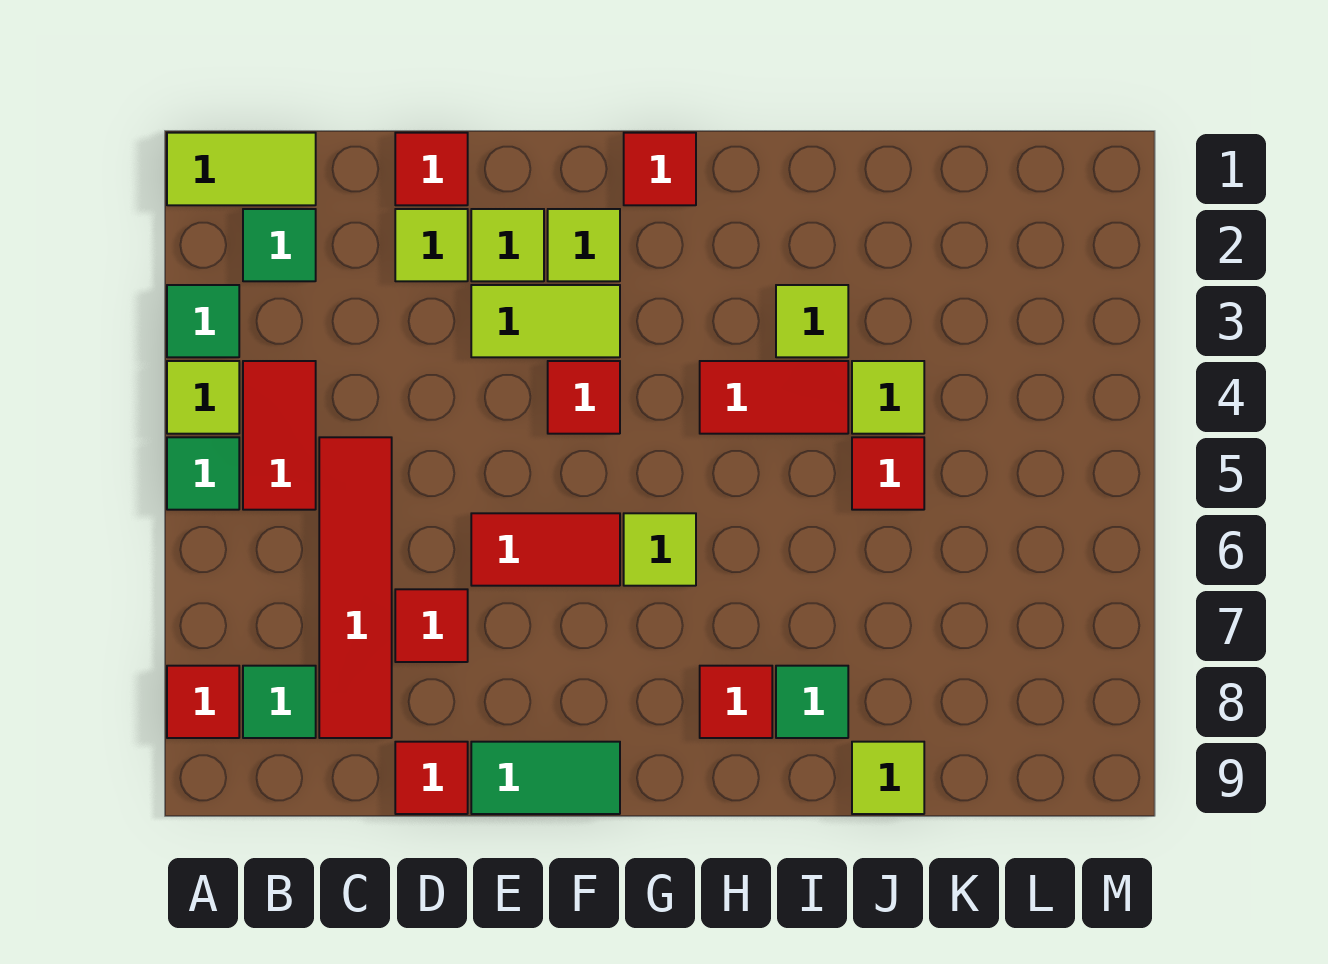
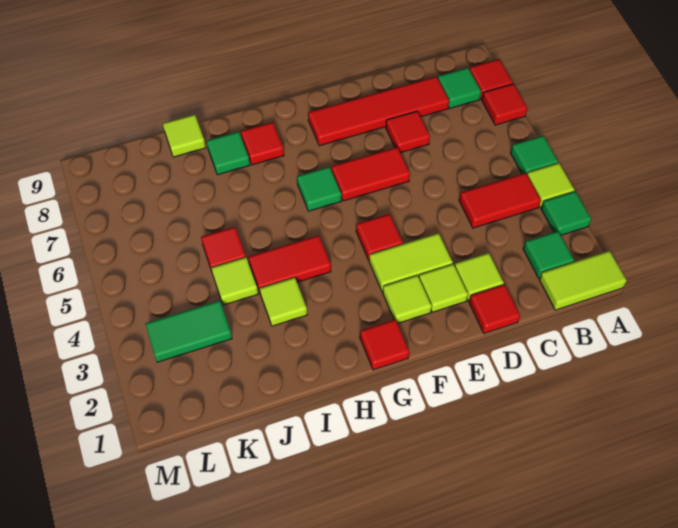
red tile B4:B5 level 1 -> red tile B4:C4 level 1
red tile C5:C8 level 1 -> red tile C8:F8 level 1
red tile D9 level 1 -> red tile A7 level 1
green tile E9:F9 level 1 -> green tile K3:L3 level 1
lime tile G6 level 1 -> green tile G6 level 1

